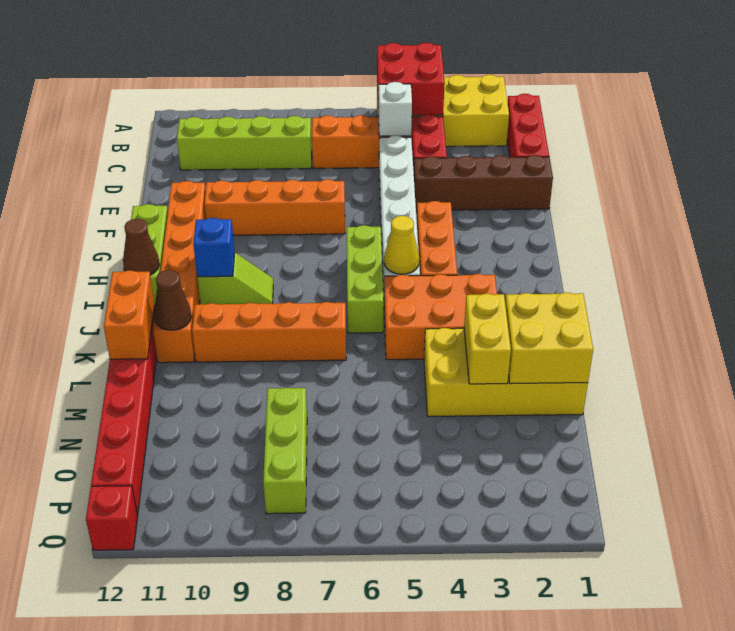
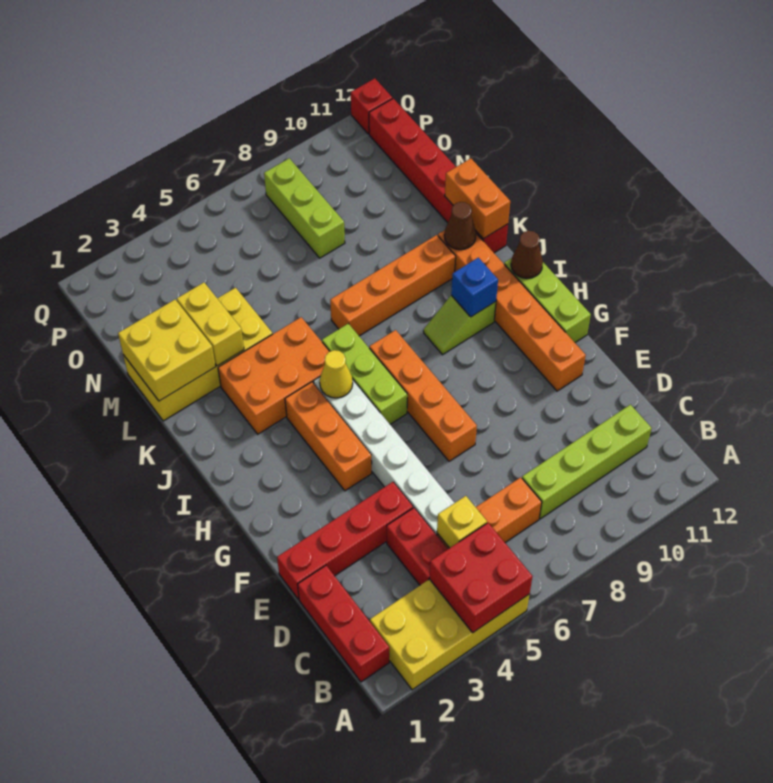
white brick C5 level 2 -> yellow brick C5 level 2
brown brick E1:E4 level 1 -> red brick E1:E4 level 1
orange brick F7:F10 level 1 -> orange brick F7:I7 level 1

